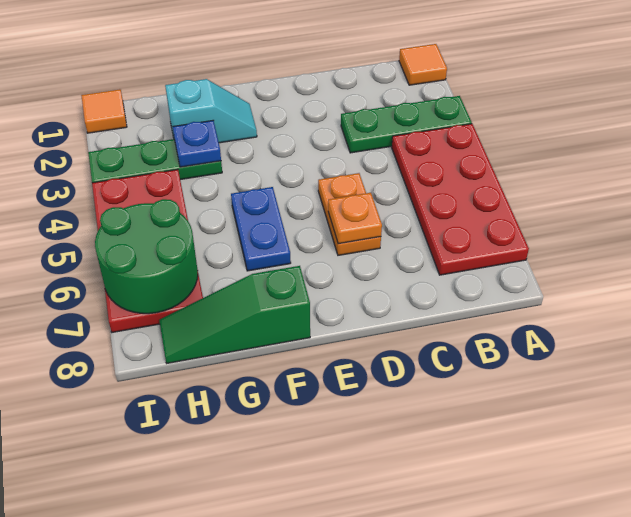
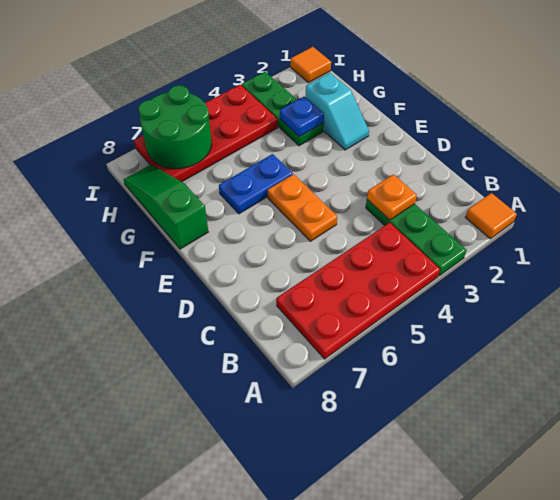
orange plate D5:D6 level 1 -> orange plate D5:E5 level 1
orange plate D6 level 2 -> orange plate C3 level 2

